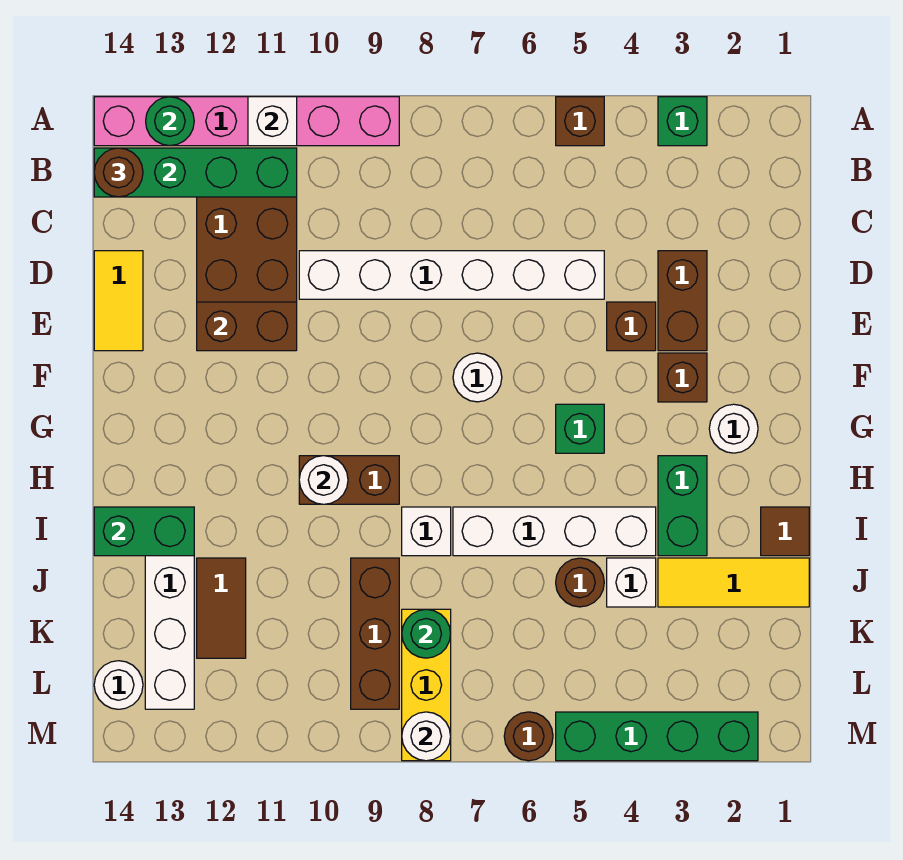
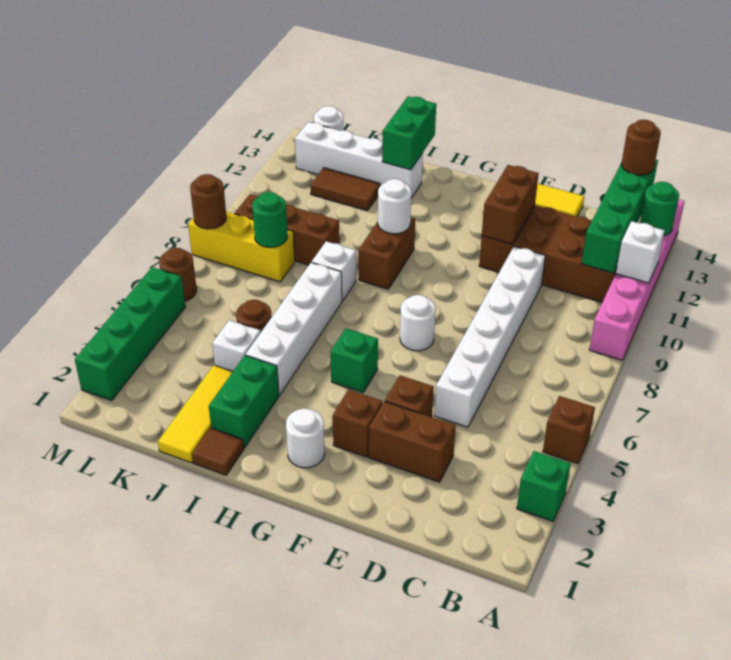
green brick H3:I3 level 1 -> green brick I2:I3 level 1
white round brick M8 level 2 -> brown round brick M8 level 2

